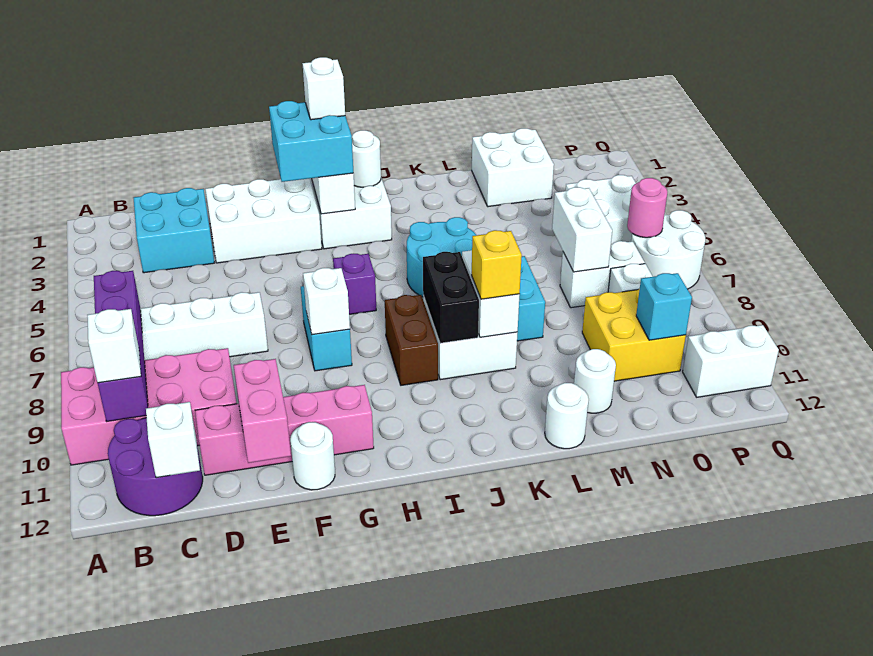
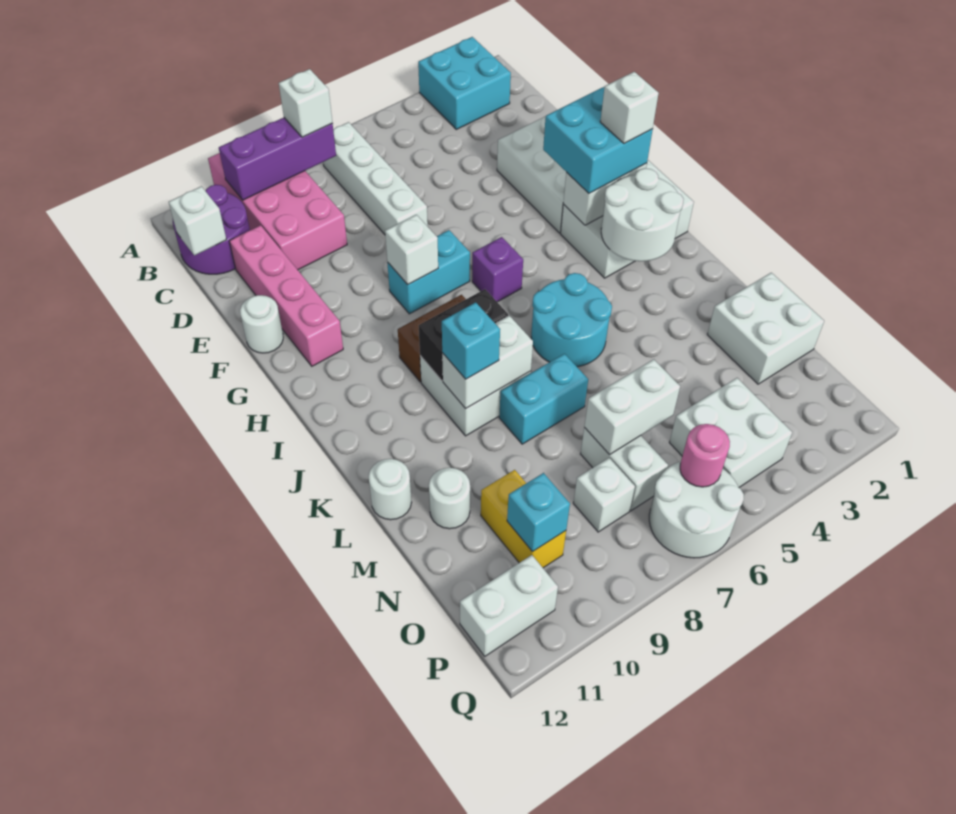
purple brick B7:B10 level 2 -> purple brick B8:B10 level 2
white brick B10 level 3 -> white brick B8 level 3
cyan brick C2:D3 level 1 -> cyan brick A2:B3 level 1
pink brick E11:E12 level 2 -> none
white round brick I2 level 2 -> white round brick I2:J3 level 2
yellow brick K9 level 3 -> cyan brick K9 level 3
yellow brick N9:O10 level 1 -> yellow brick N10:O10 level 1
white brick P11:Q11 level 1 -> white brick P11:P12 level 1

